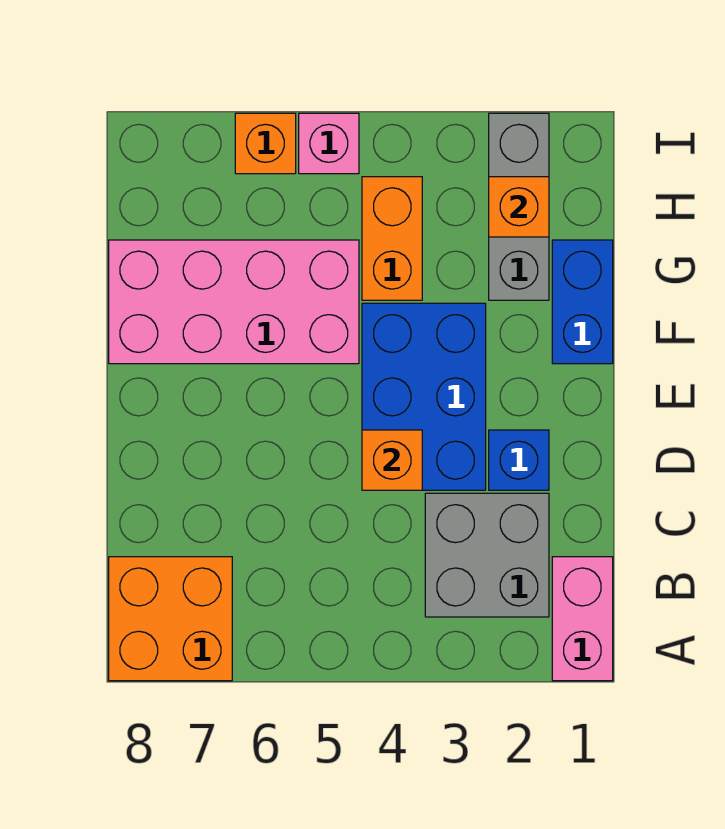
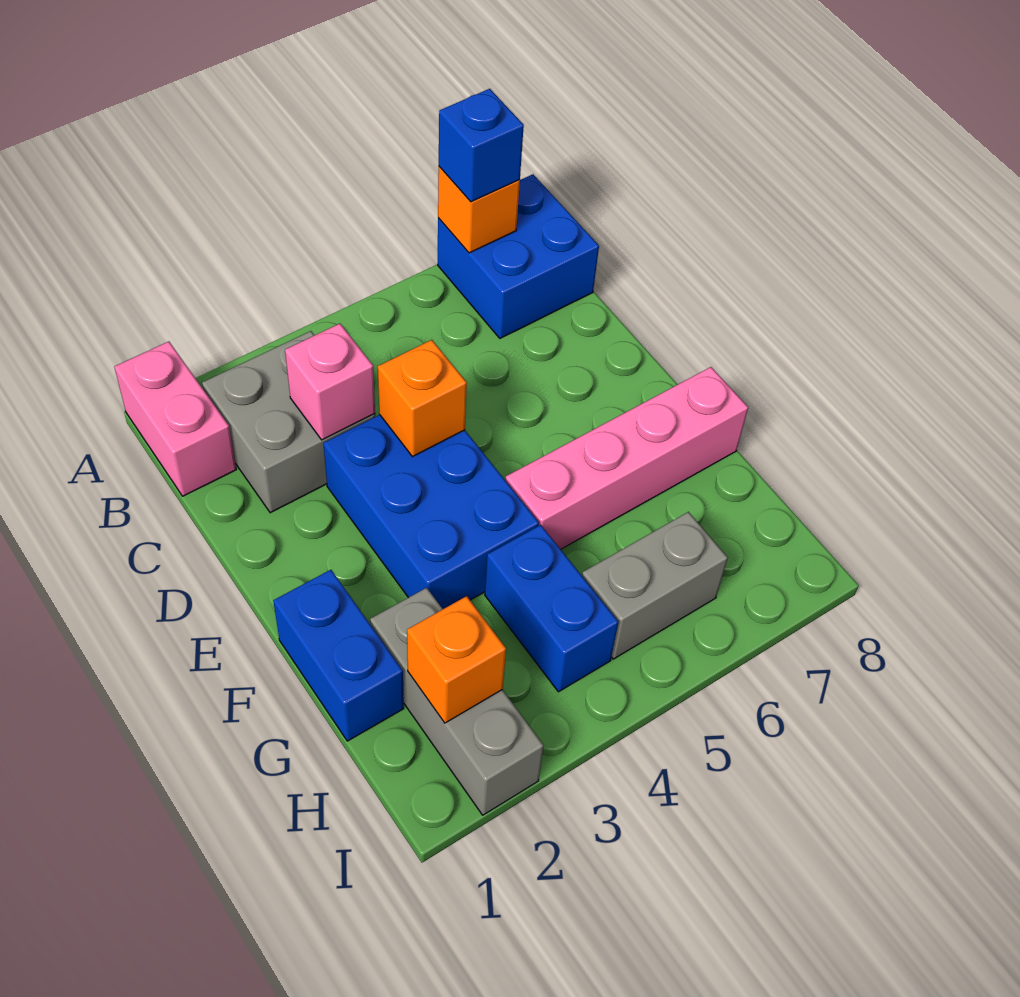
orange brick A7:B8 level 1 -> blue brick A7:B8 level 1
blue brick D2 level 1 -> blue brick A7 level 3
pink brick F5:G8 level 1 -> pink brick F5:F8 level 1
orange brick G4:H4 level 1 -> blue brick G4:H4 level 1
none -> grey brick H5:H6 level 1
pink brick I5 level 1 -> pink brick C3 level 2
orange brick I6 level 1 -> orange brick A7 level 2

